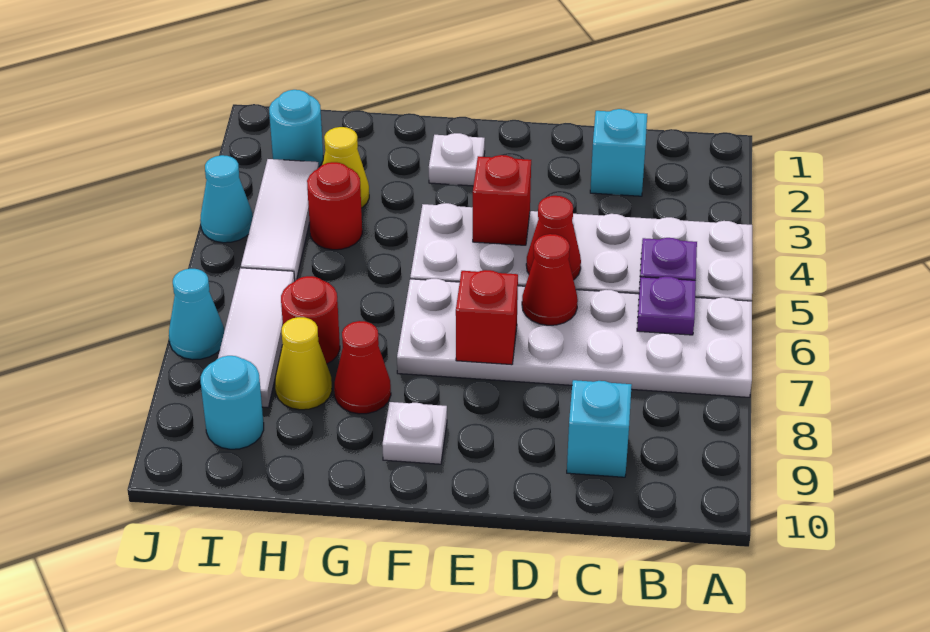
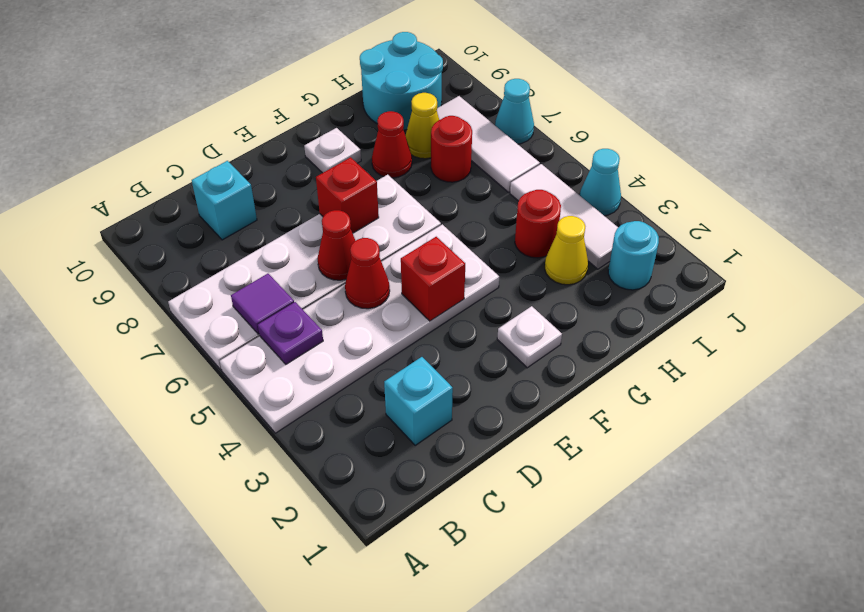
purple plate B6 level 2 -> purple tile B6 level 2
cyan round brick I9 level 1 -> cyan round brick H9:I10 level 1

